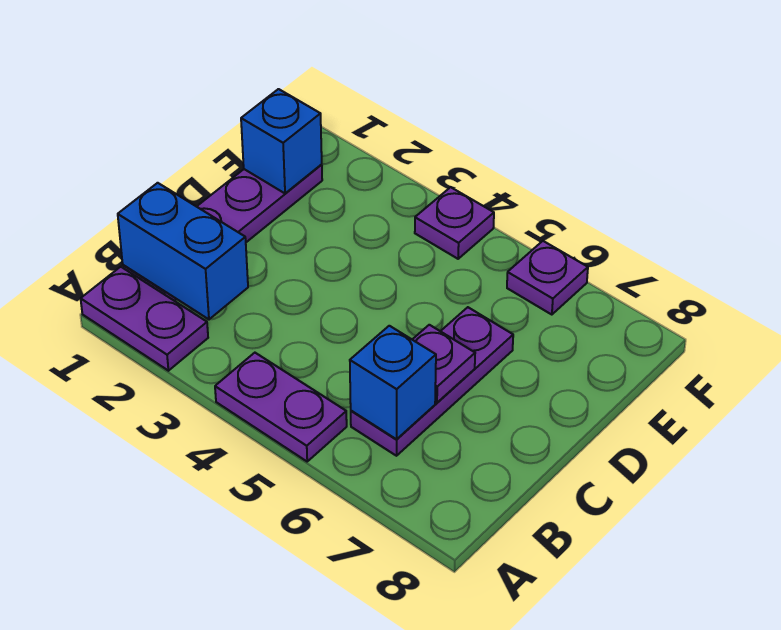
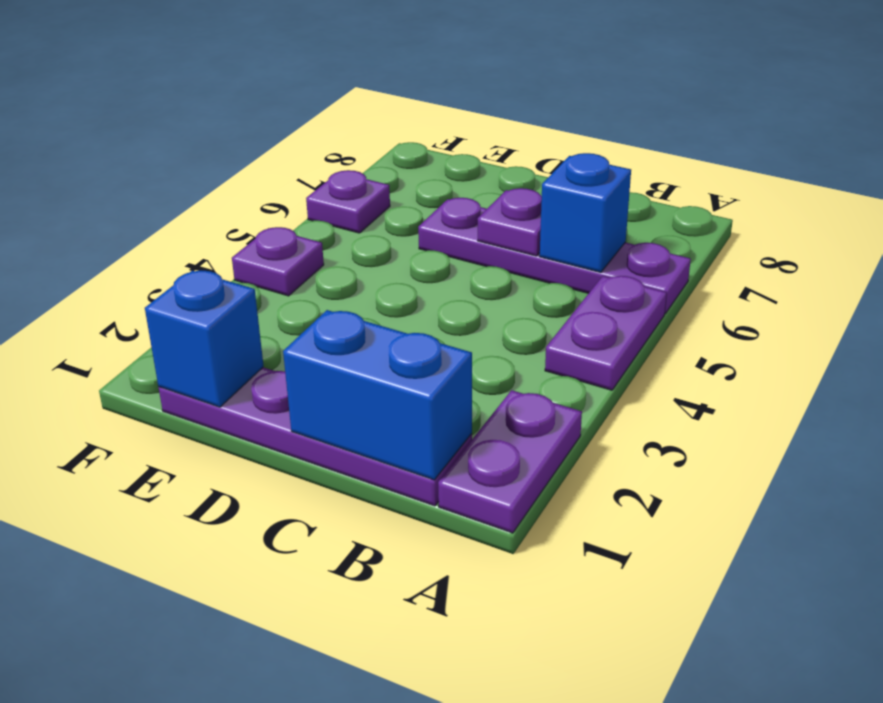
blue brick B1:B2 level 2 -> blue brick B1:C1 level 2
purple plate B6:D6 level 1 -> purple plate A6:D6 level 1

